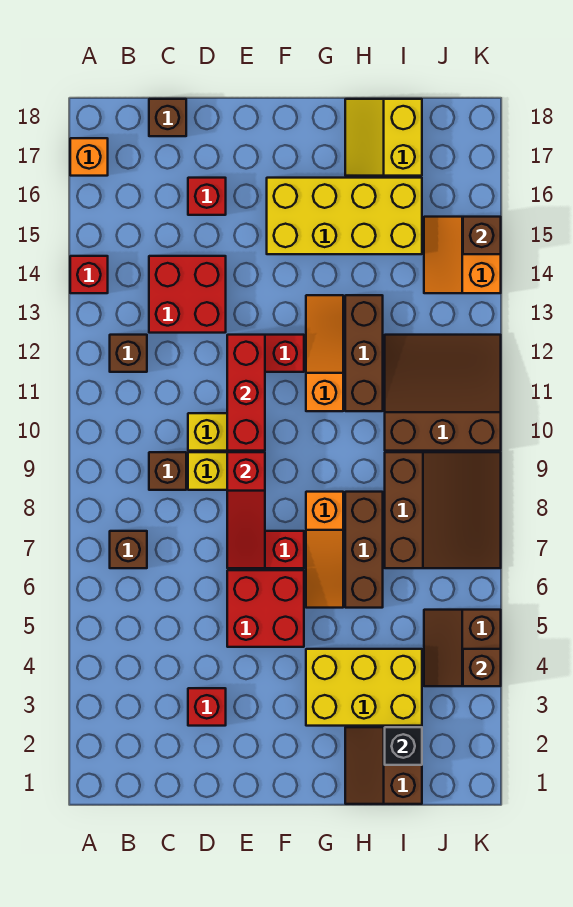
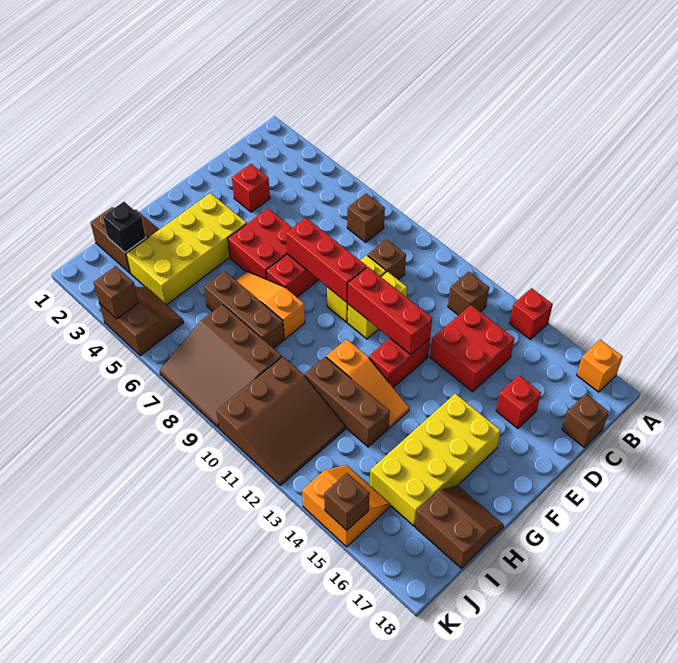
red slope E7:E9 level 2 top 9 -> red brick E7:E9 level 2
yellow brick G3:I4 level 1 -> yellow brick F3:I4 level 1
yellow slope H17:I18 level 1 top I -> brown slope H17:I18 level 1 top I

